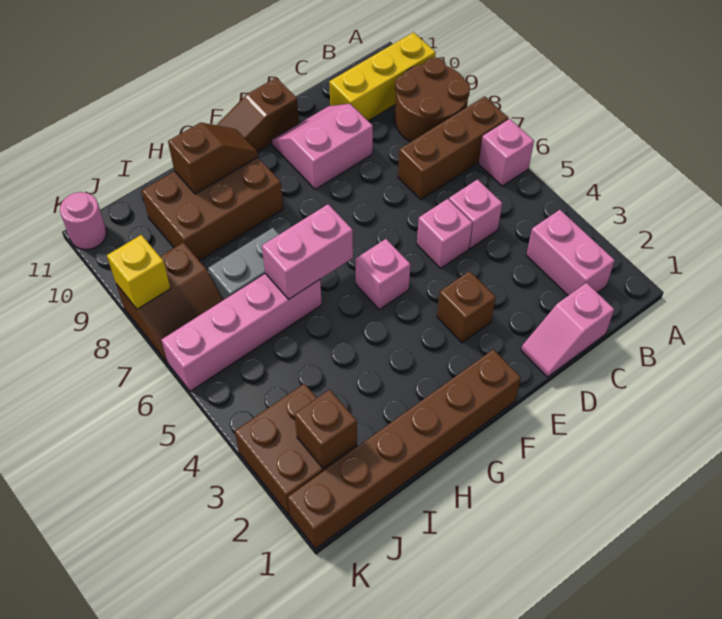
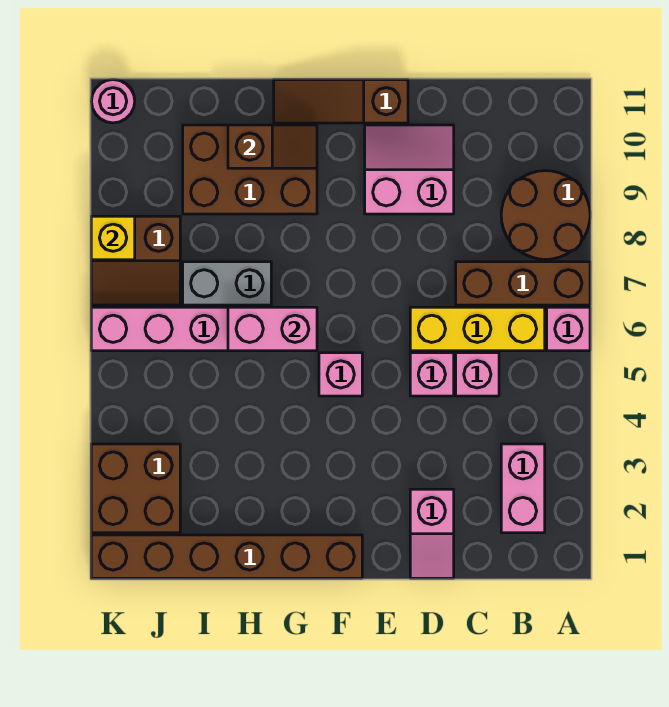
yellow brick A10:C10 level 1 -> yellow brick B6:D6 level 1
pink slope C1:D1 level 1 top C -> pink slope D1:D2 level 1 top 2
brown brick E3 level 1 -> none
brown brick J2 level 2 -> none

